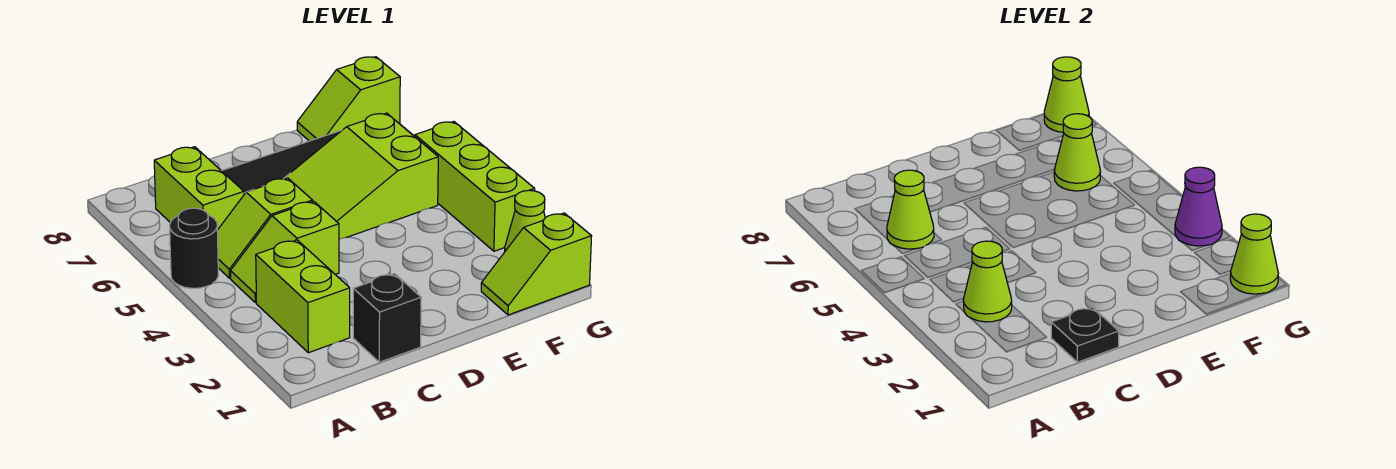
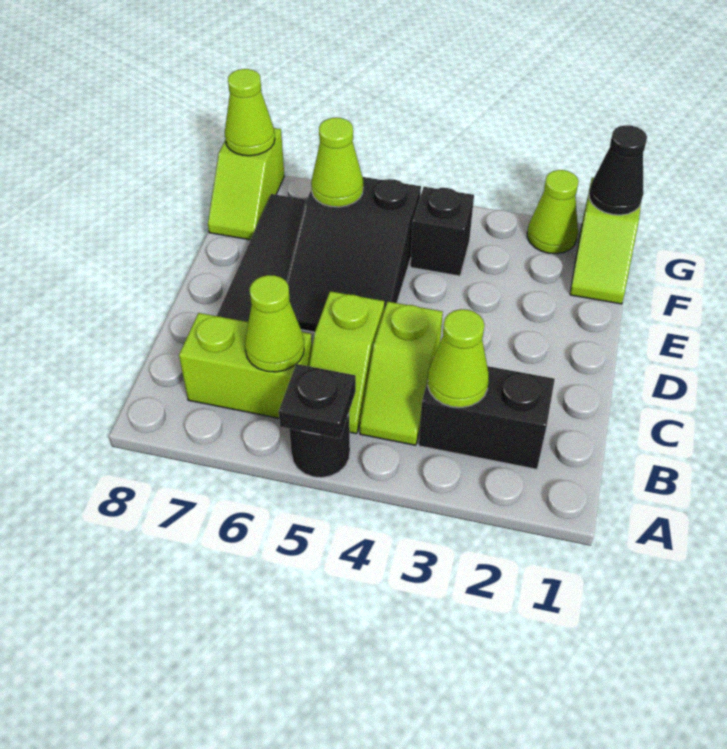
lime brick B2:B3 level 1 -> black brick B2:B3 level 1
black brick C1 level 1 -> black brick F4 level 1
black plate C1 level 2 -> black plate A5 level 2
lime slope D5:F6 level 1 top F -> black slope D5:F6 level 1 top F
lime cone G1 level 2 -> black cone G1 level 2
lime brick G3:G5 level 1 -> none
purple cone G3 level 2 -> none

